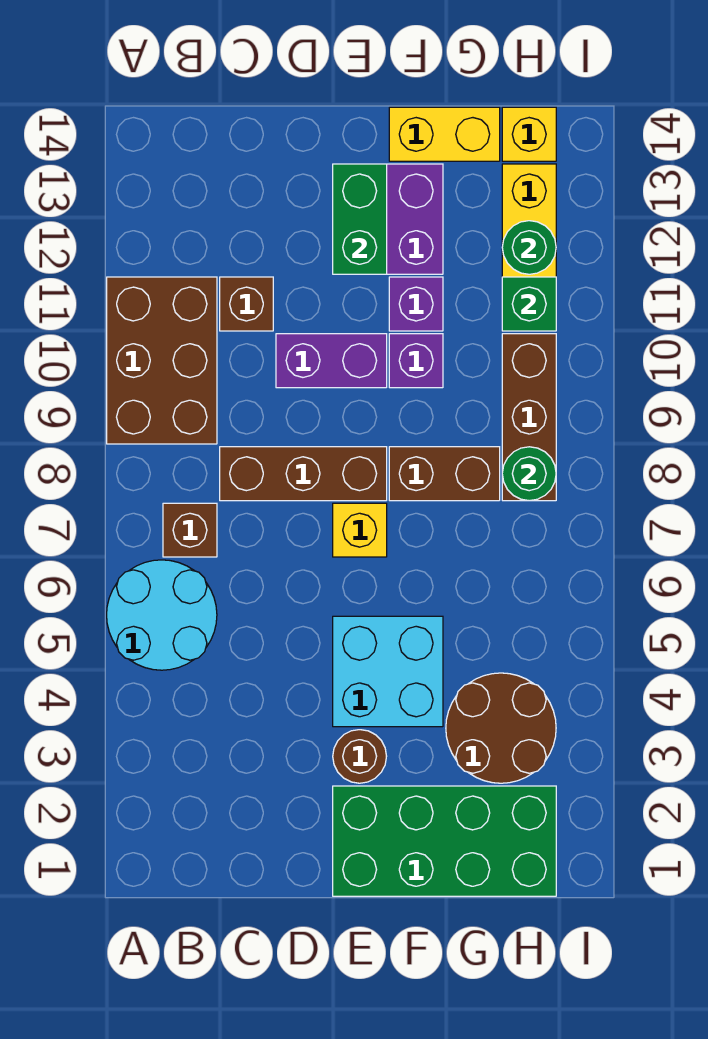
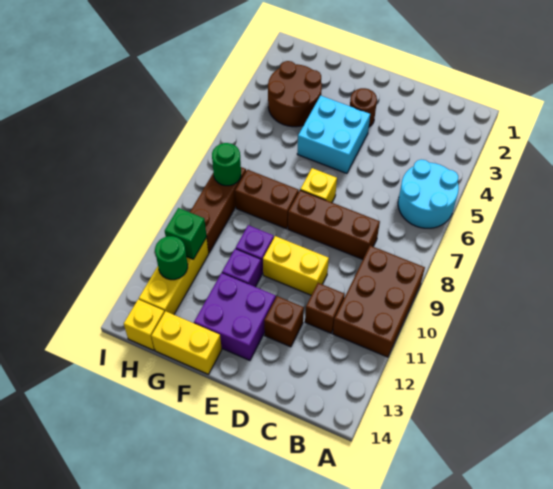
brown brick B7 level 1 -> brown brick D12 level 1
purple brick D10:E10 level 1 -> yellow brick D10:E10 level 1
green brick E1:H2 level 1 -> none
green brick E12:E13 level 2 -> none

